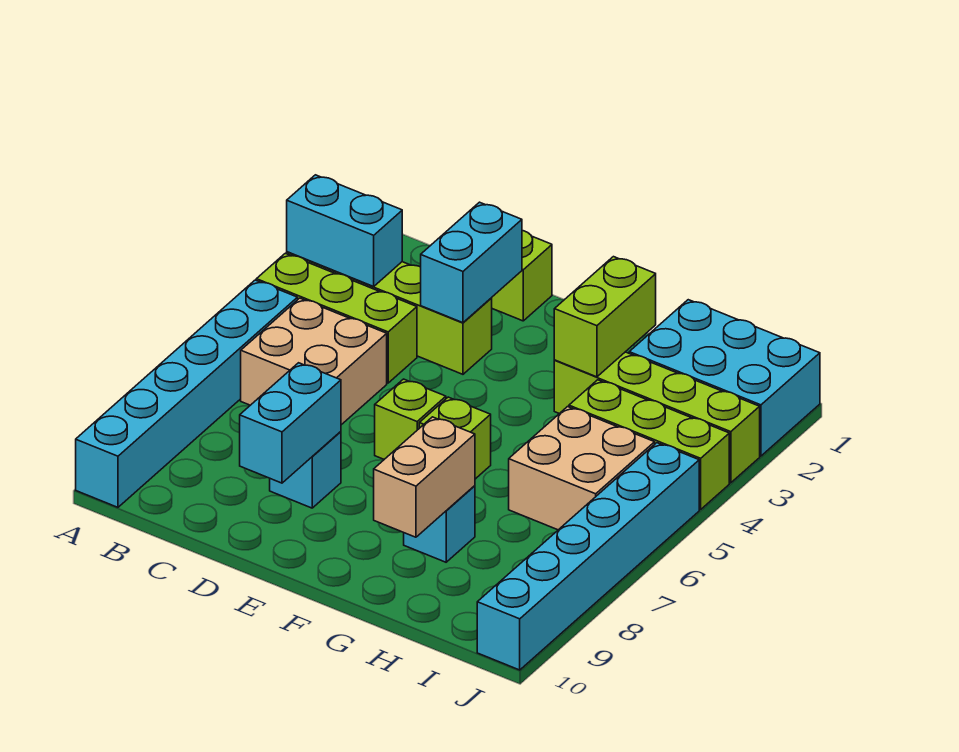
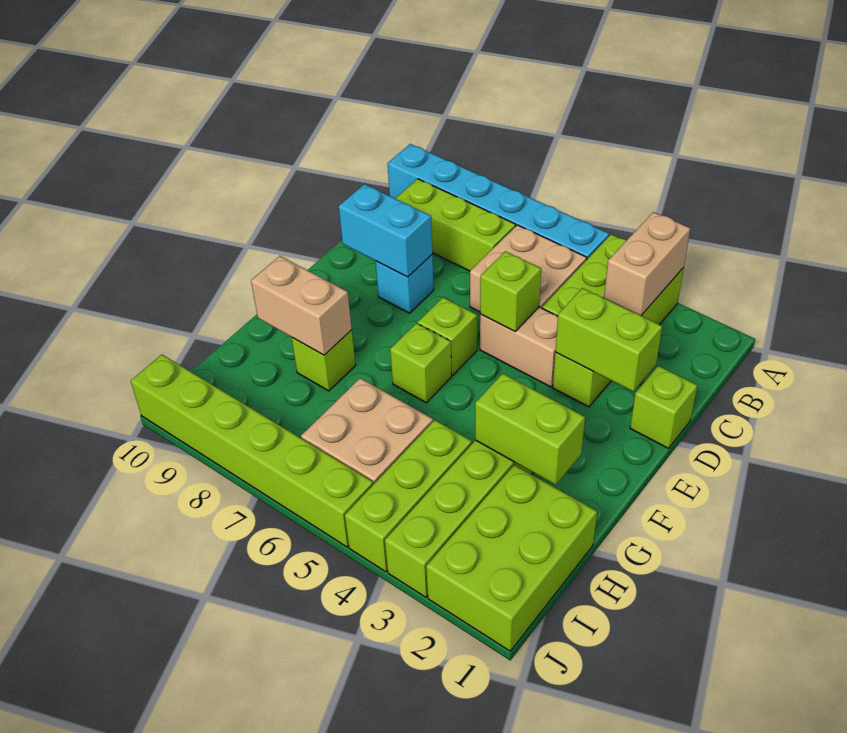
cyan brick A3:B3 level 2 -> tan brick A3:B3 level 2
none -> lime brick B7:B9 level 1
cyan brick D2:D3 level 2 -> lime brick D2:D3 level 2
none -> tan brick D4:D5 level 1
none -> lime brick D5 level 2
cyan brick G8 level 1 -> lime brick G8 level 1
cyan brick H1:J2 level 1 -> lime brick H1:J2 level 1
cyan brick J5:J10 level 1 -> lime brick J5:J10 level 1

